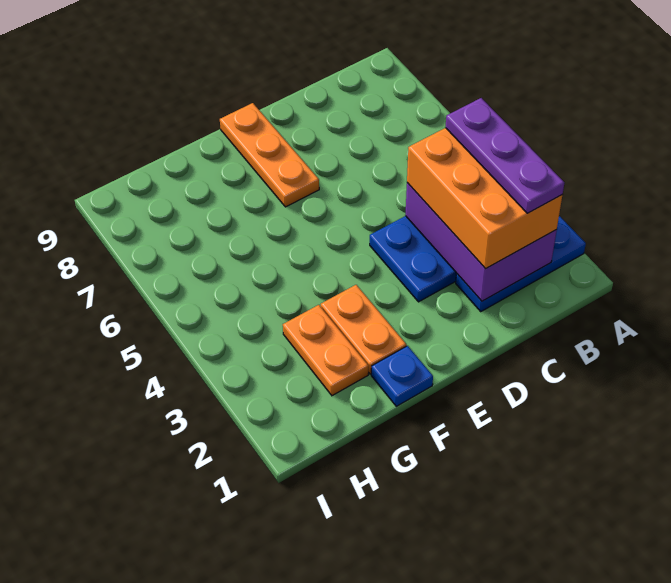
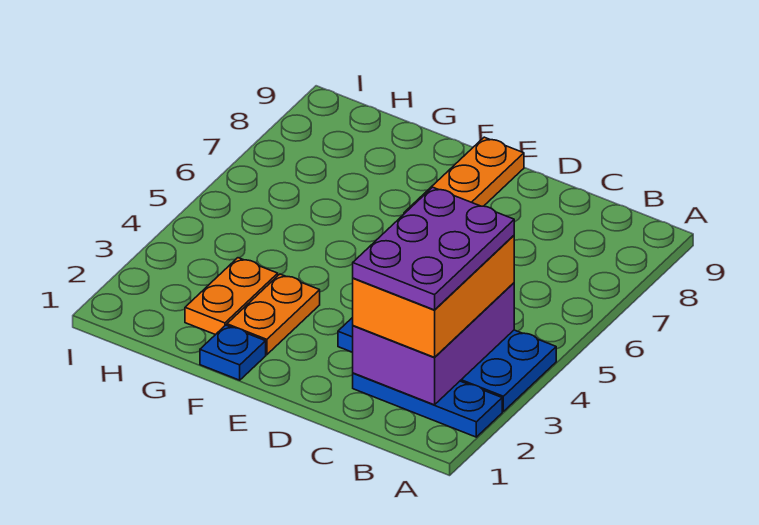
purple plate B2:B4 level 4 -> purple plate B2:C4 level 4

